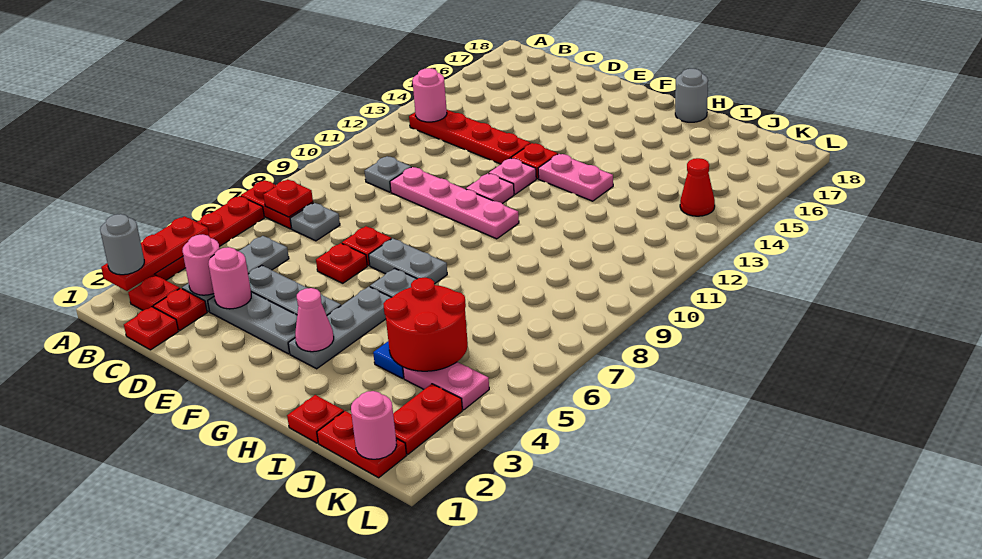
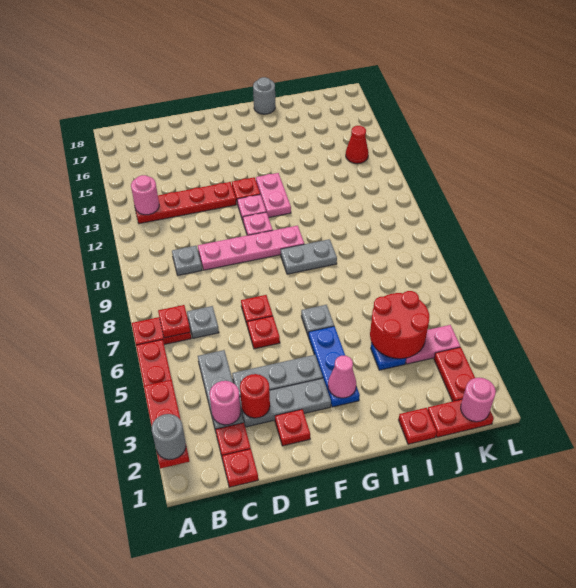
red plate B2 level 1 -> red plate E2 level 1
pink round brick D3 level 2 -> red round brick D3 level 2
grey plate F7:G7 level 1 -> grey plate G9:H9 level 1
grey plate G3:G5 level 1 -> blue plate G3:G5 level 1
pink plate G13:H13 level 1 -> pink plate G12:G13 level 1

